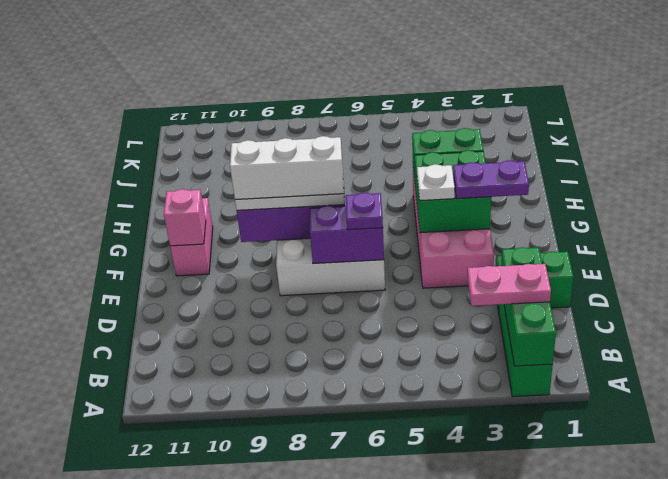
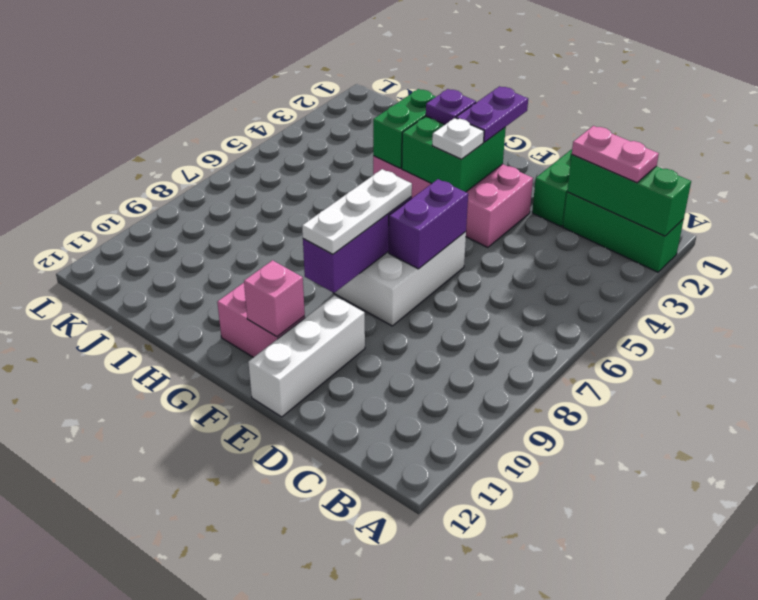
pink plate B2:B3 level 3 -> pink plate B2:C2 level 3
purple plate E6 level 3 -> purple plate G3 level 3
white brick F7:F9 level 4 -> white brick E10:E12 level 1

